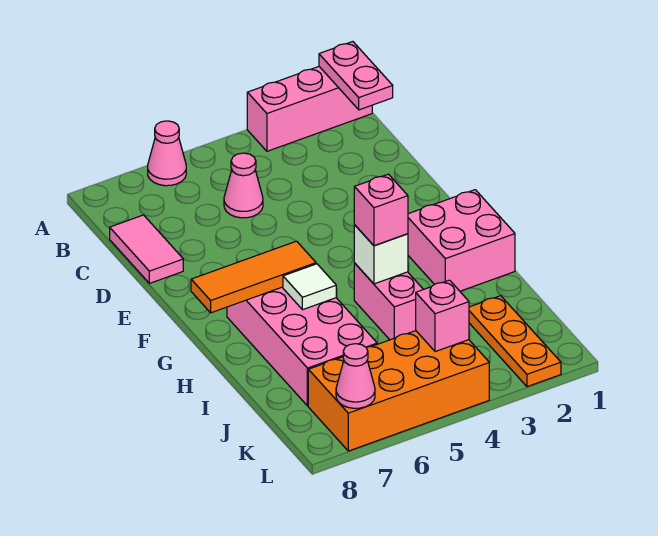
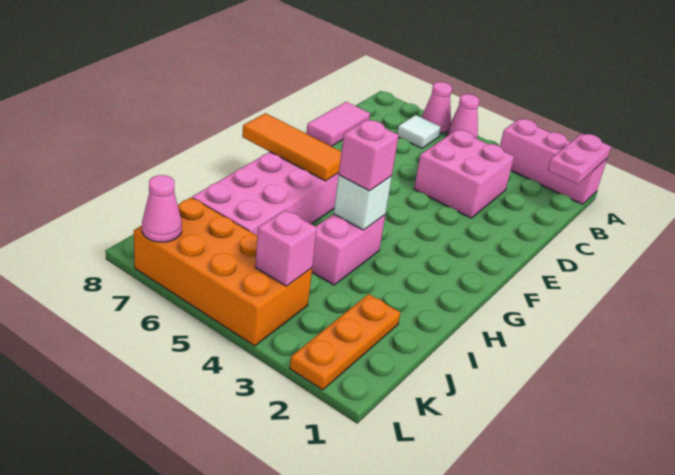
pink cone C5 level 1 -> pink cone A5 level 1
pink brick G1:H2 level 1 -> pink brick C3:D4 level 1
white tile H6 level 2 -> white tile B6 level 1

